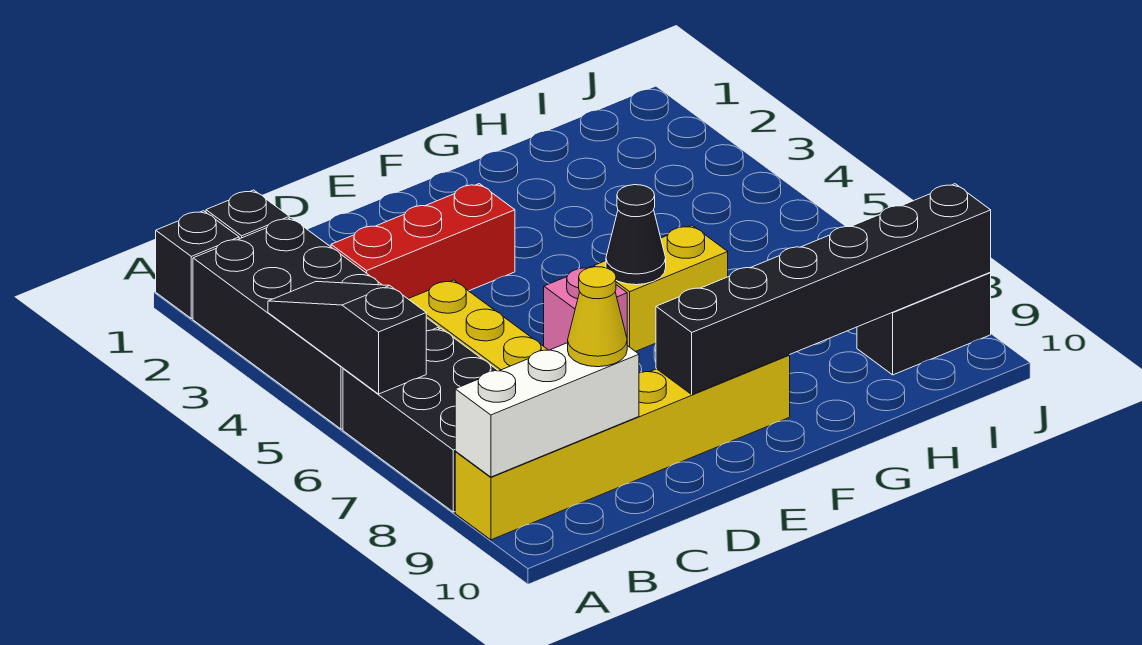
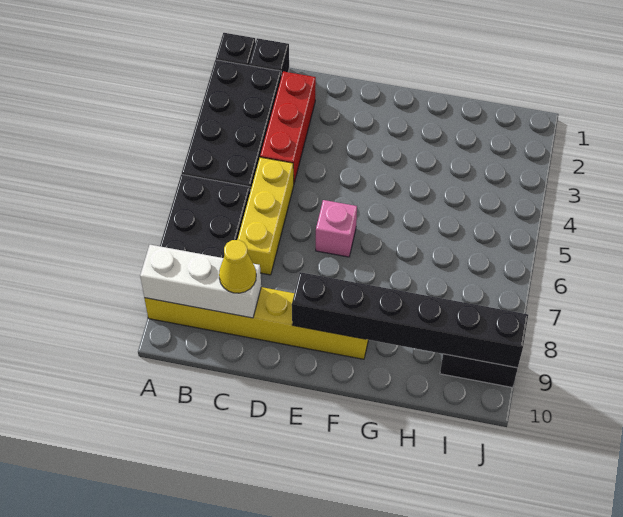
black slope A4:A6 level 2 top 6 -> none
red brick C3:E3 level 1 -> red brick C2:C4 level 1
yellow brick F6:G6 level 1 -> none
black cone F6 level 2 -> none

